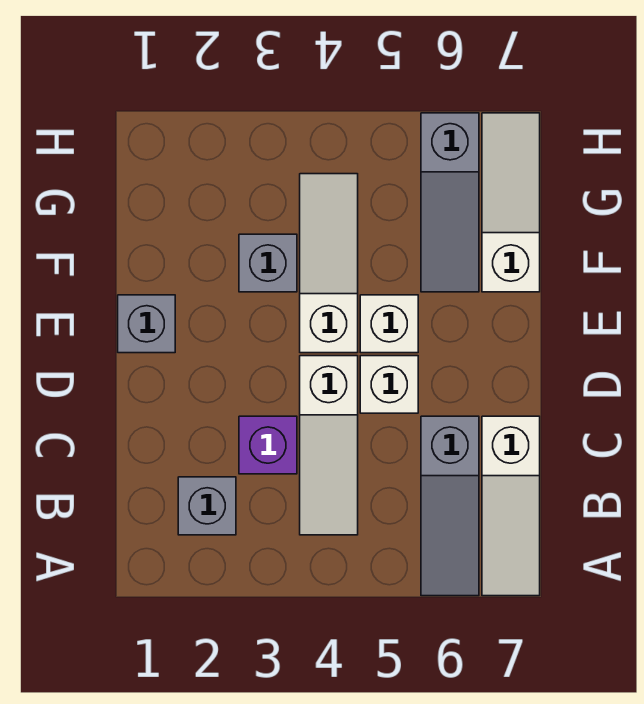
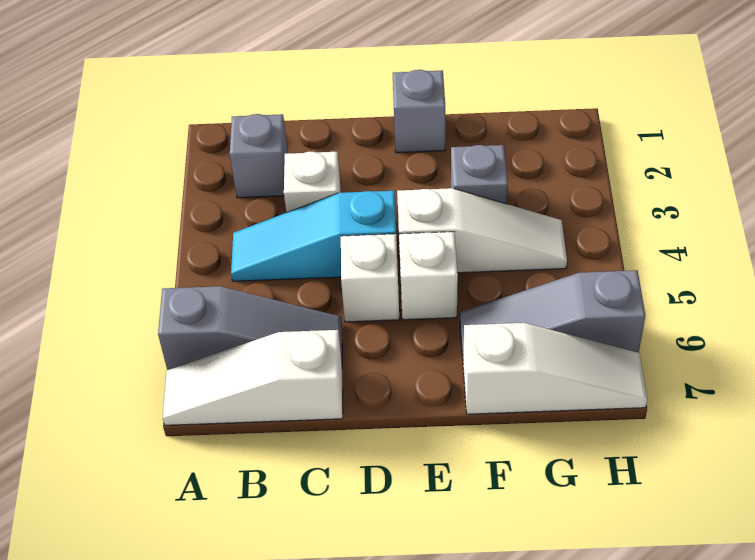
grey slope A6:C6 level 1 top C -> grey slope A6:C6 level 1 top A
white slope B4:D4 level 1 top D -> cyan slope B4:D4 level 1 top D
purple brick C3 level 1 -> white brick C3 level 1

